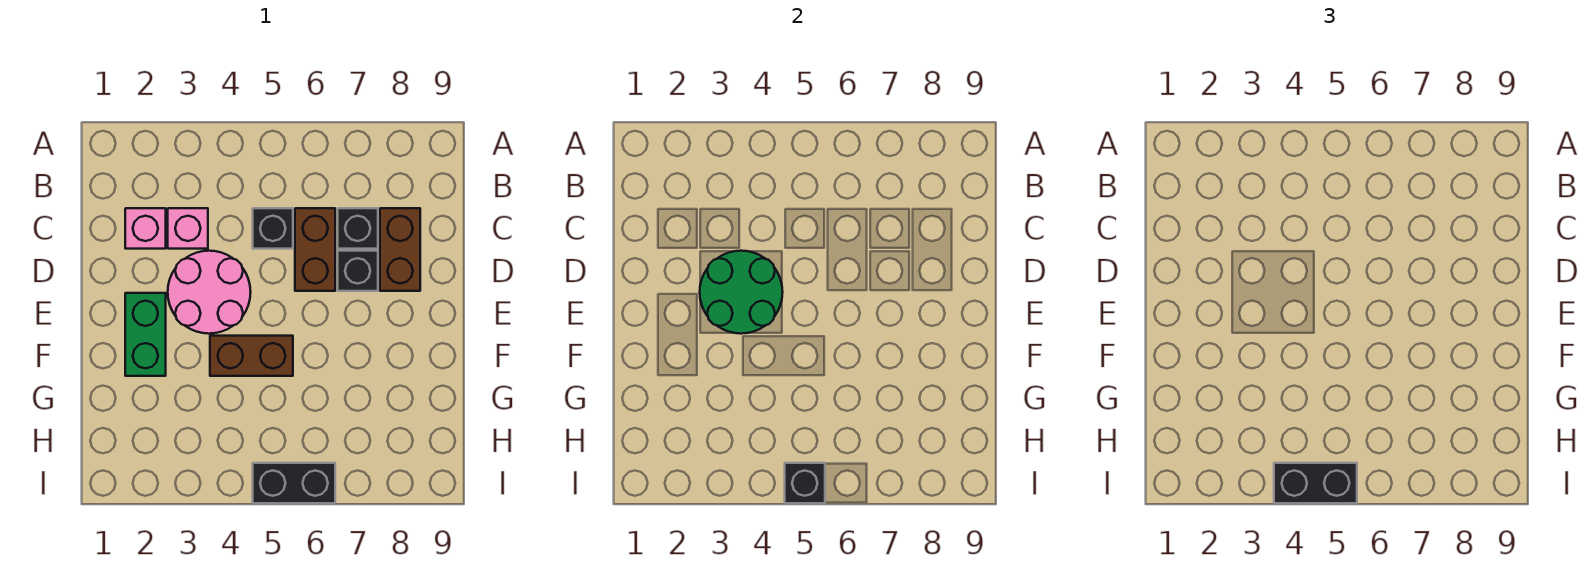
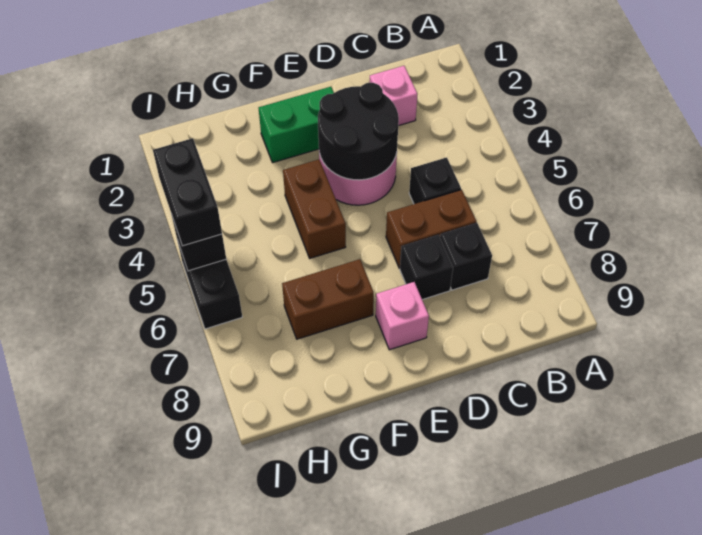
pink brick C3 level 1 -> pink brick E8 level 1
brown brick C8:D8 level 1 -> brown brick F7:G7 level 1
green round brick D3:E4 level 2 -> black round brick D3:E4 level 2

